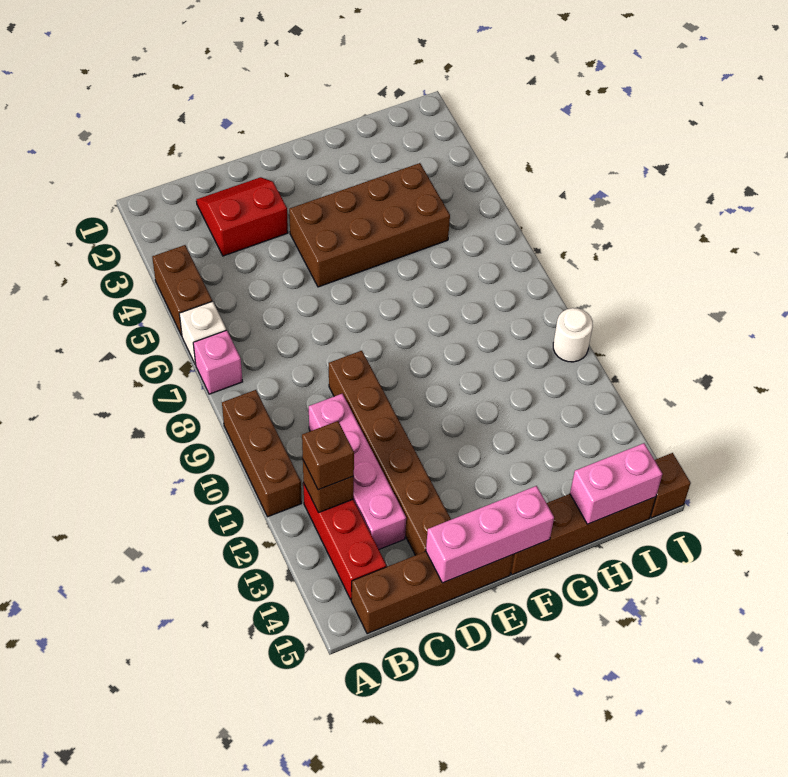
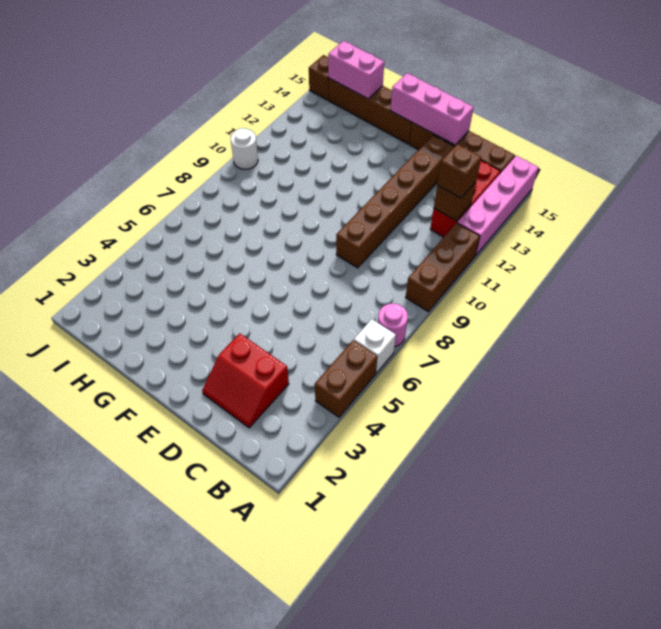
pink brick A7 level 1 -> pink round brick A7 level 1
pink brick C10:C13 level 1 -> pink brick A12:A15 level 1
brown brick E4:H5 level 1 -> none

